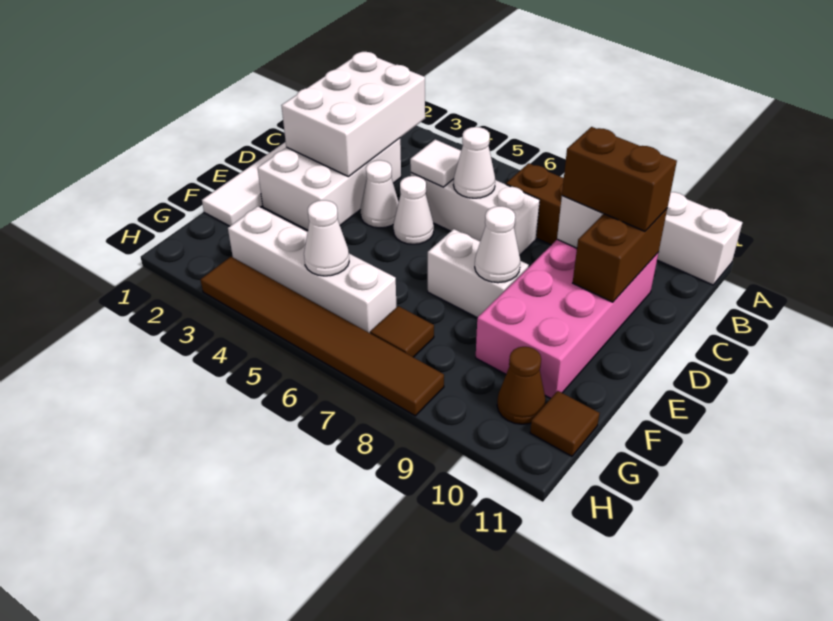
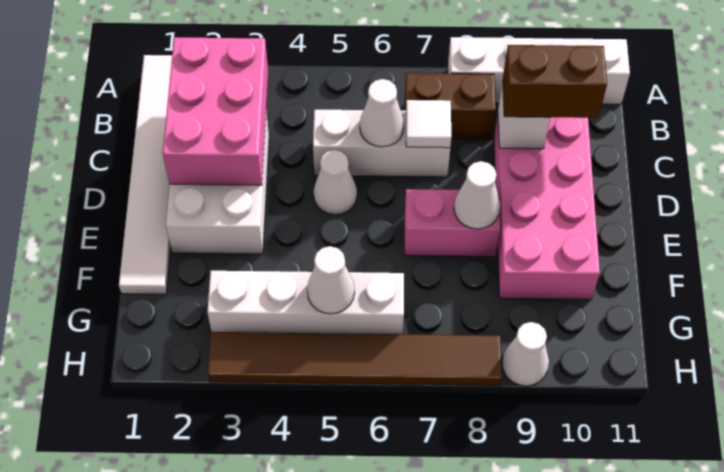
white brick B2:D3 level 2 -> pink brick B2:D3 level 2
white tile C5 level 2 -> white tile C7 level 2
brown brick C10:D10 level 2 -> none
white cone D4 level 1 -> white cone H9 level 1
white brick E7:E8 level 1 -> pink brick E7:E8 level 1
brown tile G7 level 1 -> none
brown cone G10 level 1 -> none
brown tile G11 level 1 -> none

